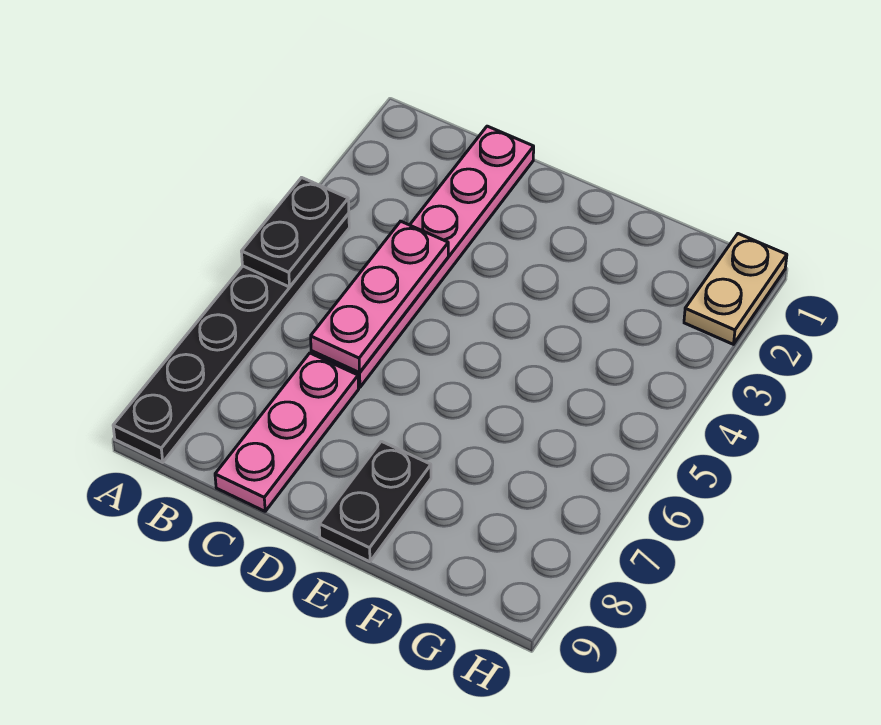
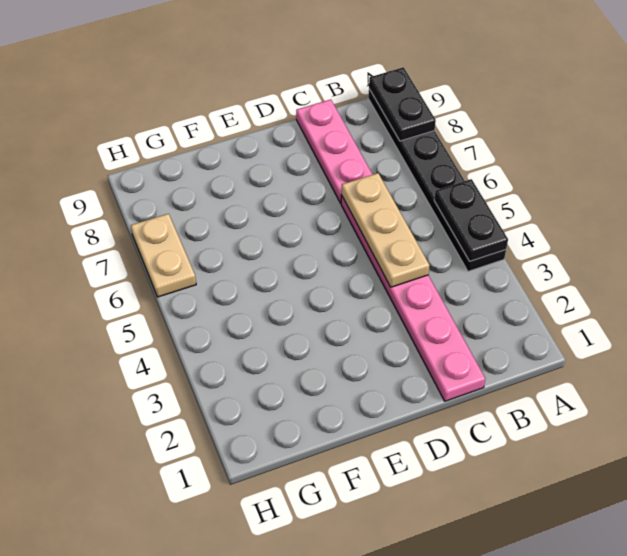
pink plate C4:C6 level 2 -> tan plate C4:C6 level 2
black plate E8:E9 level 1 -> black plate A8:A9 level 2
tan plate H1:H2 level 1 -> tan plate H6:H7 level 1

